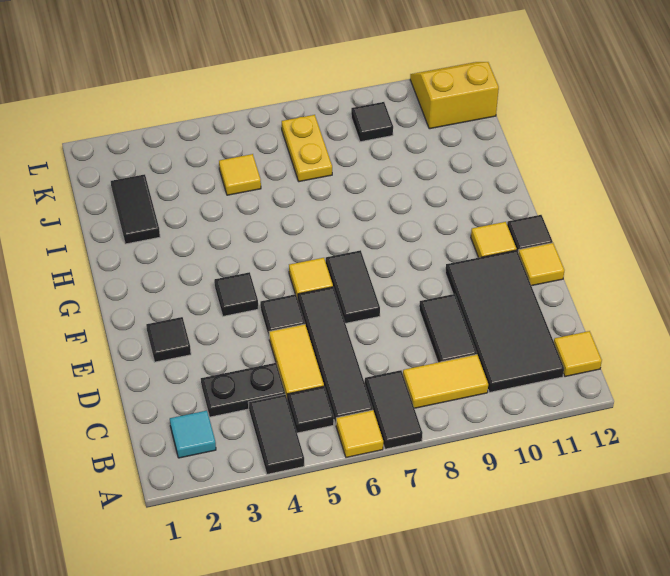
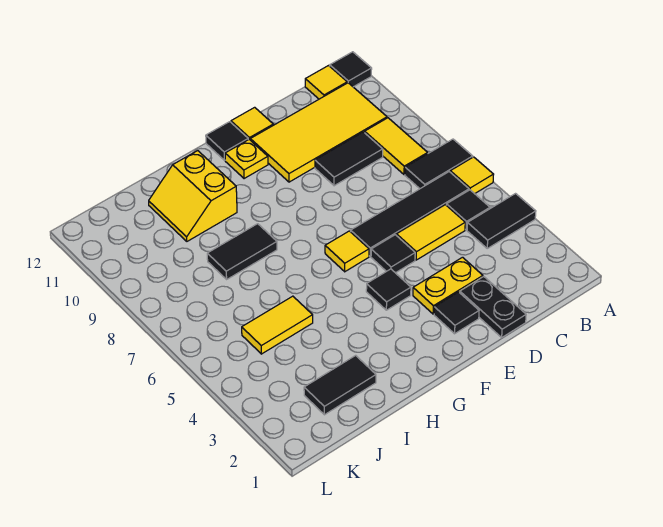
cyan tile B2 level 1 -> none
black tile B10:E11 level 1 -> yellow tile B10:E11 level 1
black plate C3:C4 level 1 -> black plate D1:D2 level 1
black tile E7:F7 level 1 -> black tile H8:I8 level 1
yellow tile F11 level 1 -> yellow plate F11 level 1
yellow tile J5 level 1 -> yellow tile I5:J5 level 1
yellow plate J7:K7 level 1 -> yellow plate D3:E3 level 1
black tile K9 level 1 -> black tile A12 level 1
yellow slope K11:L12 level 1 top K -> yellow slope H10:I11 level 1 top H

